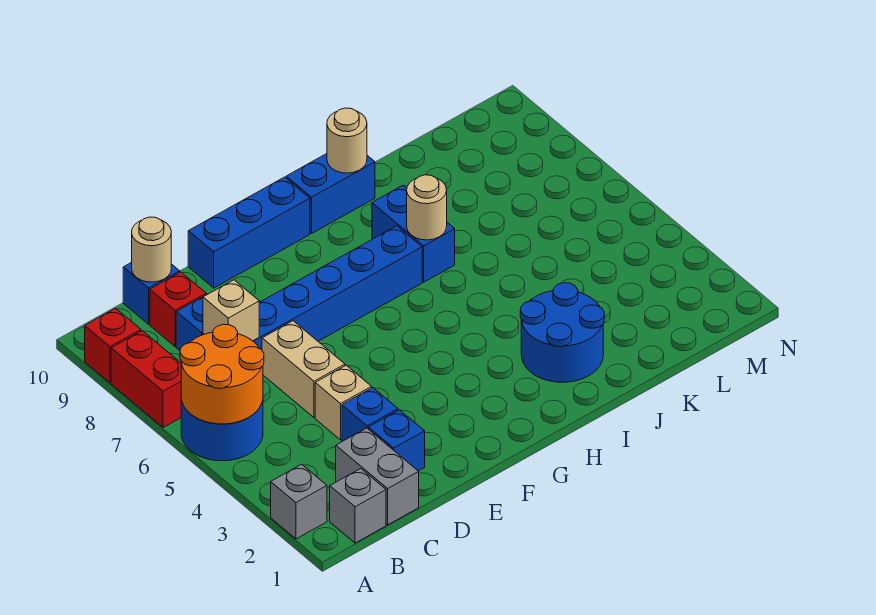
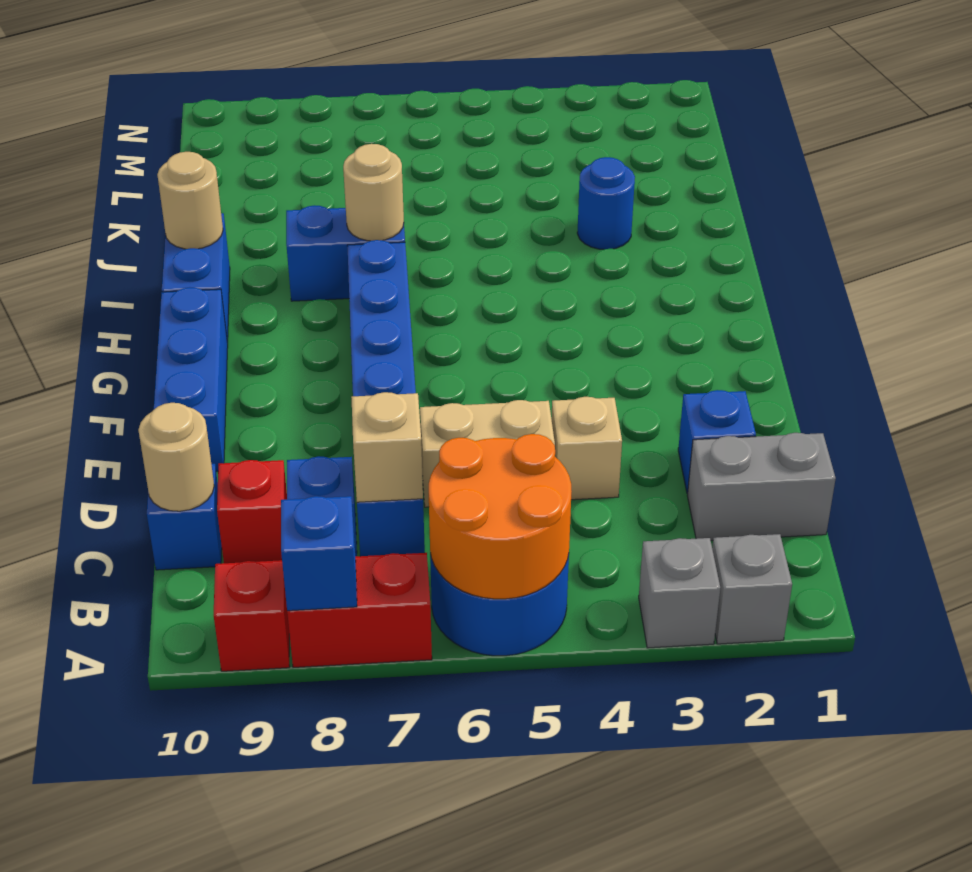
grey brick B1 level 1 -> grey brick A3 level 1
blue brick D3 level 1 -> blue brick A8 level 2
blue round brick I2:J3 level 1 -> blue round brick J3 level 1

